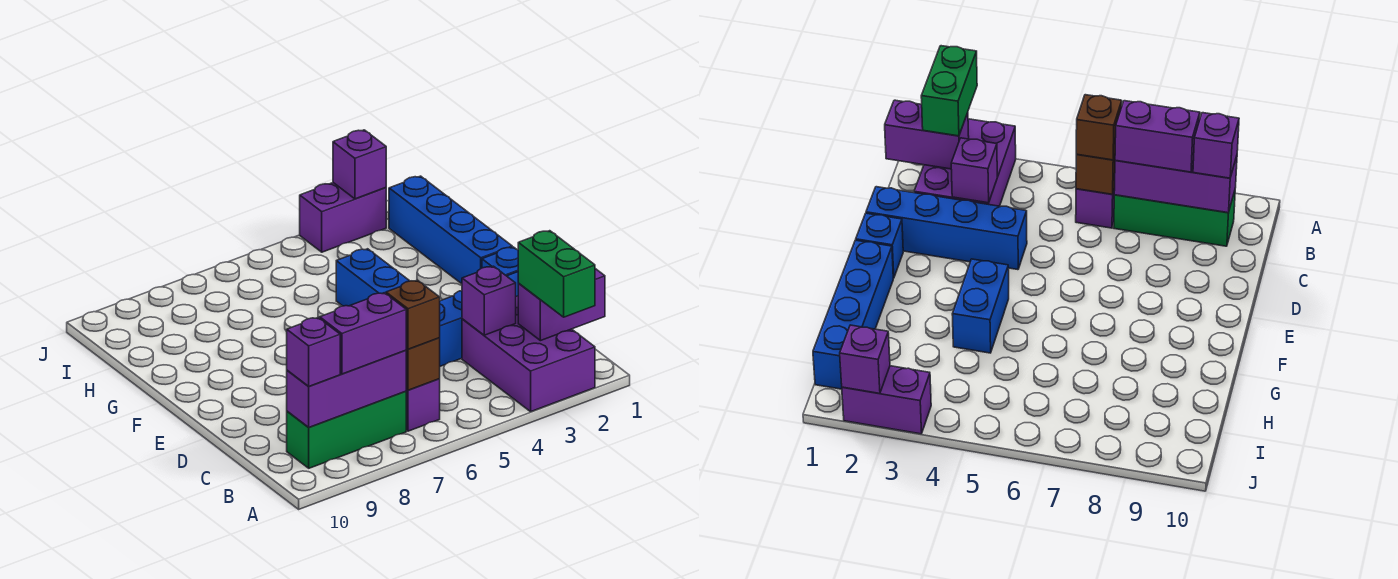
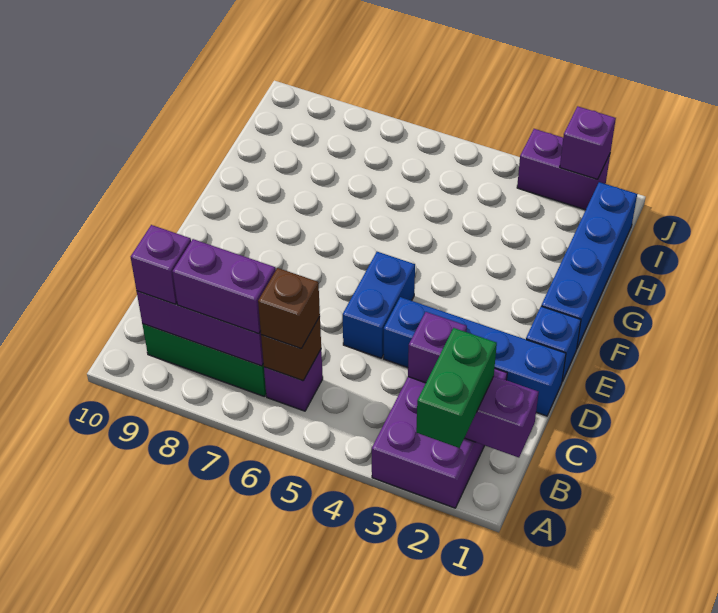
blue brick F4:G4 level 1 -> blue brick D5:E5 level 1

